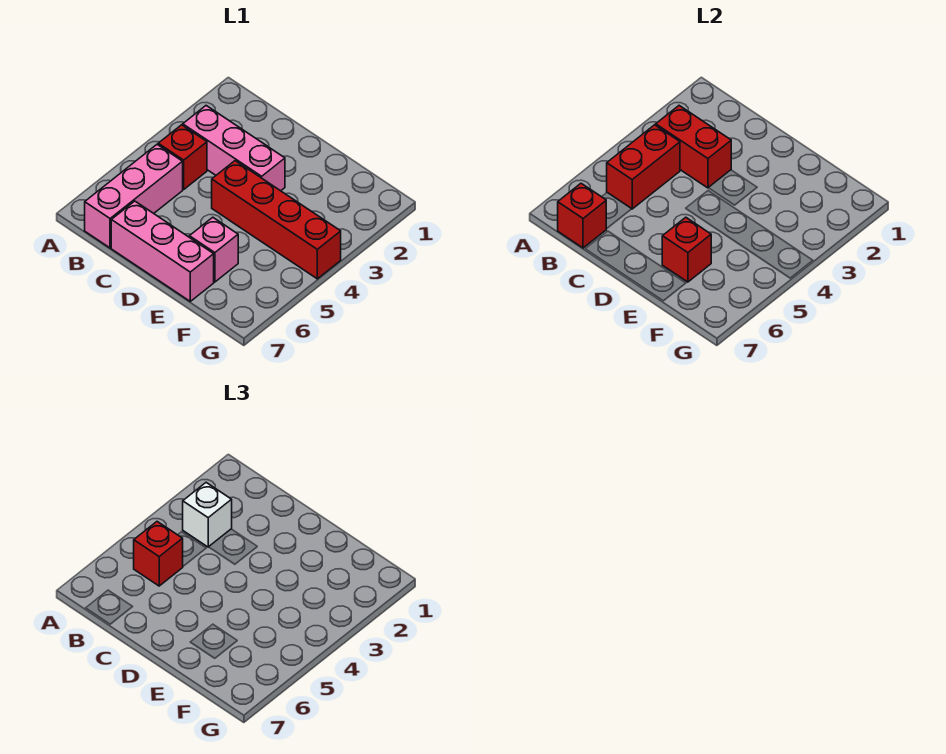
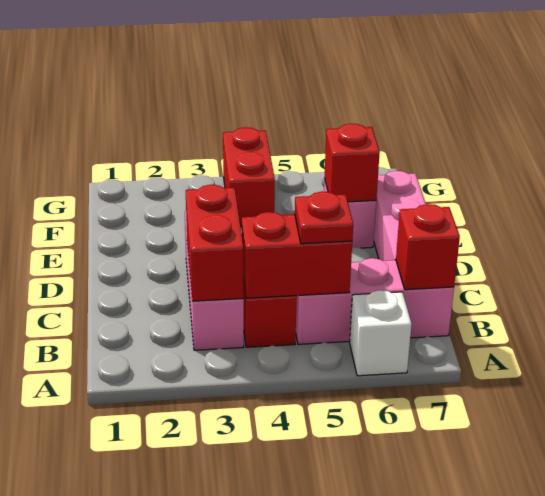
white brick B3 level 3 -> white brick A6 level 1
red brick B5 level 3 -> red plate B5 level 3
red brick D4:G4 level 1 -> red brick F4:G4 level 1

